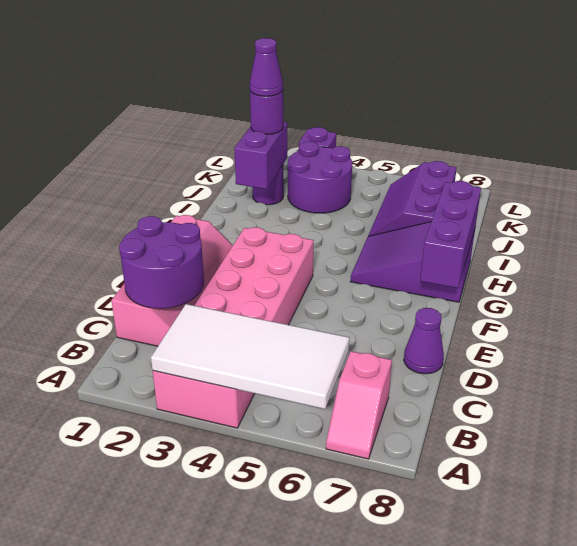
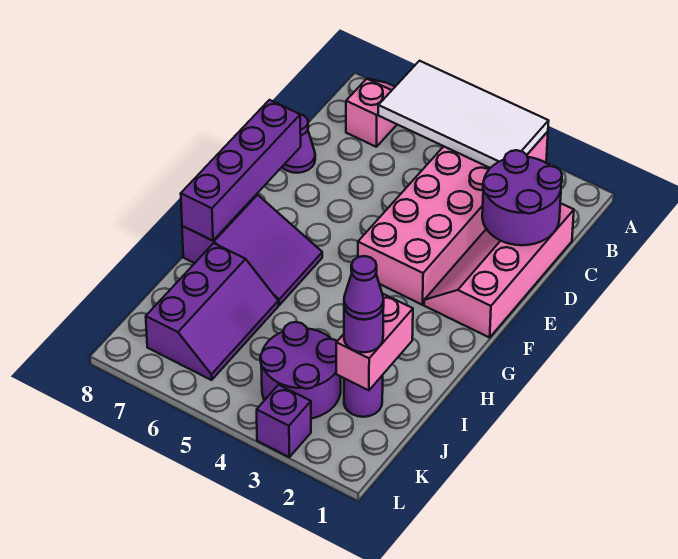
purple brick F8:H8 level 2 -> purple brick E8:H8 level 2
purple brick I2:J2 level 2 -> pink brick I2:J2 level 2

